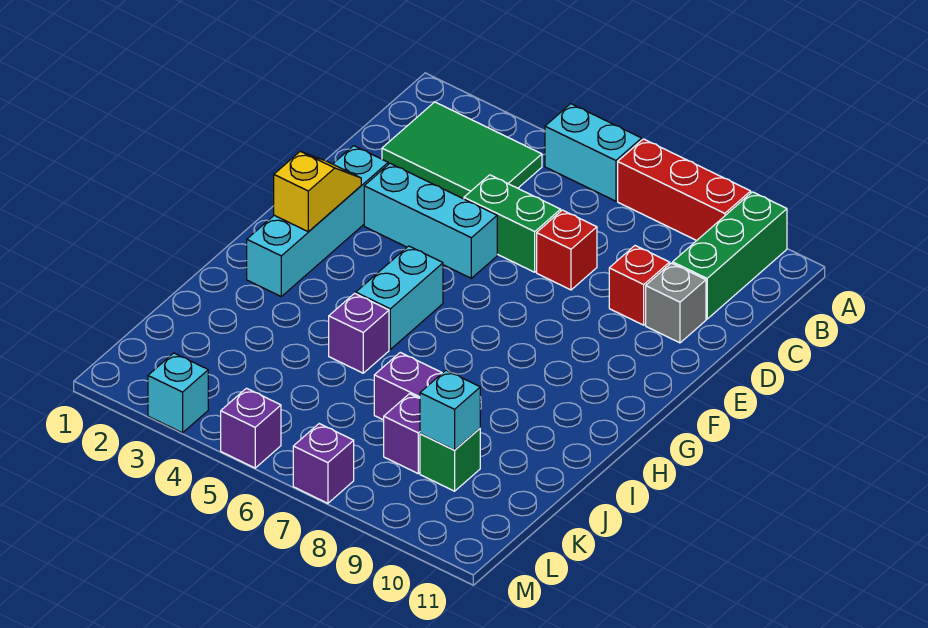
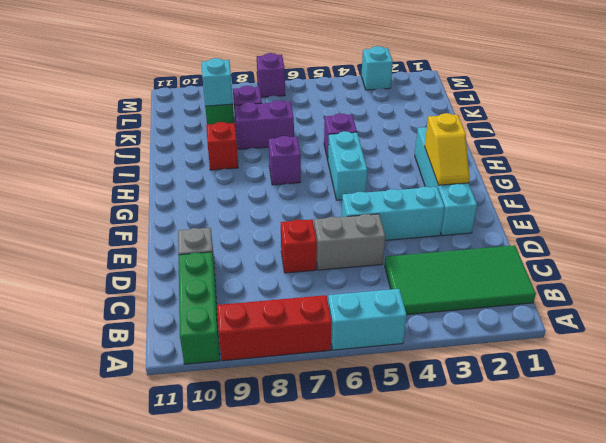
green tile B2:C4 level 1 -> green tile B1:C4 level 1
green brick D5:D6 level 1 -> grey brick D5:D6 level 1
red brick D9 level 1 -> red brick I9 level 1
purple brick M5 level 1 -> purple brick H7 level 1

